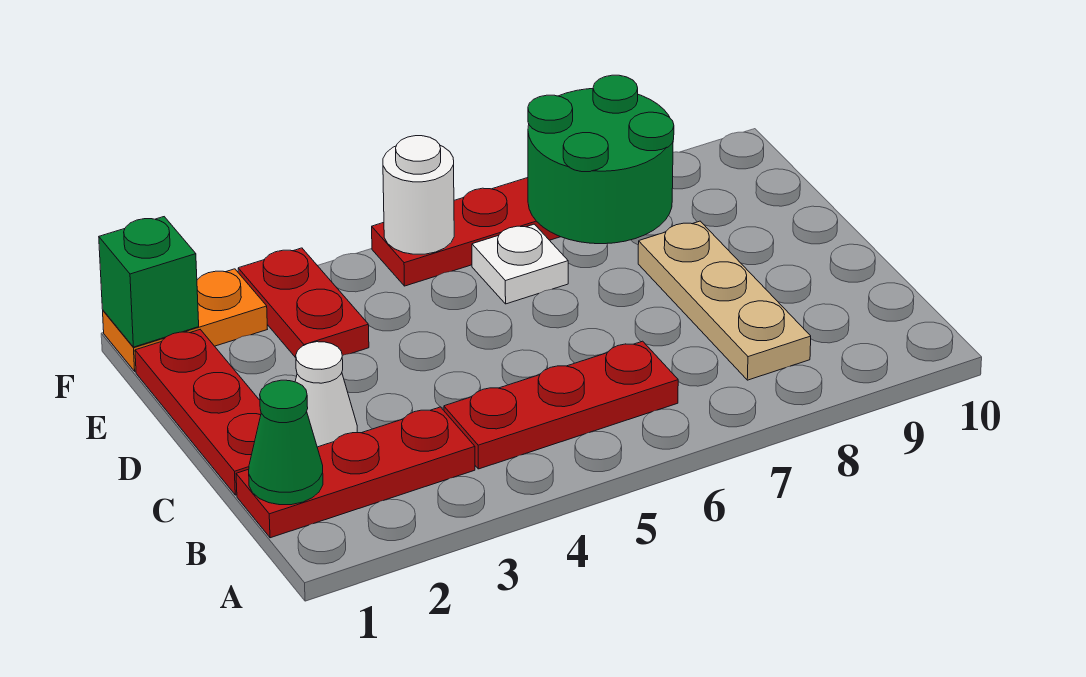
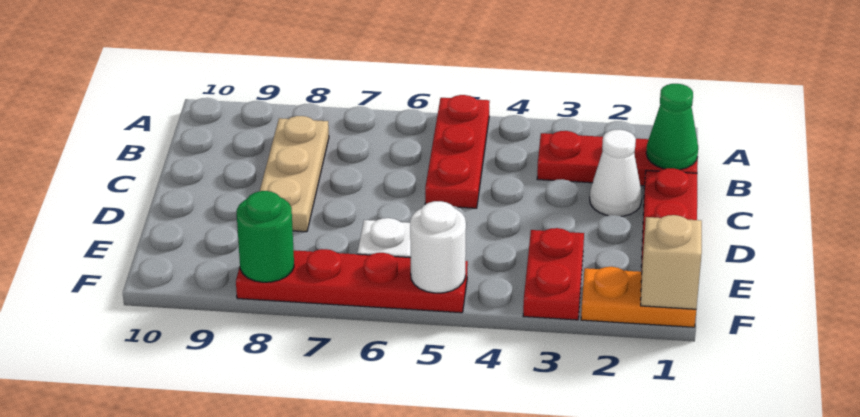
red plate B4:B6 level 1 -> red plate A5:C5 level 1
green round brick E7:F8 level 2 -> green round brick F8 level 2
green brick F1 level 2 -> tan brick F1 level 2

